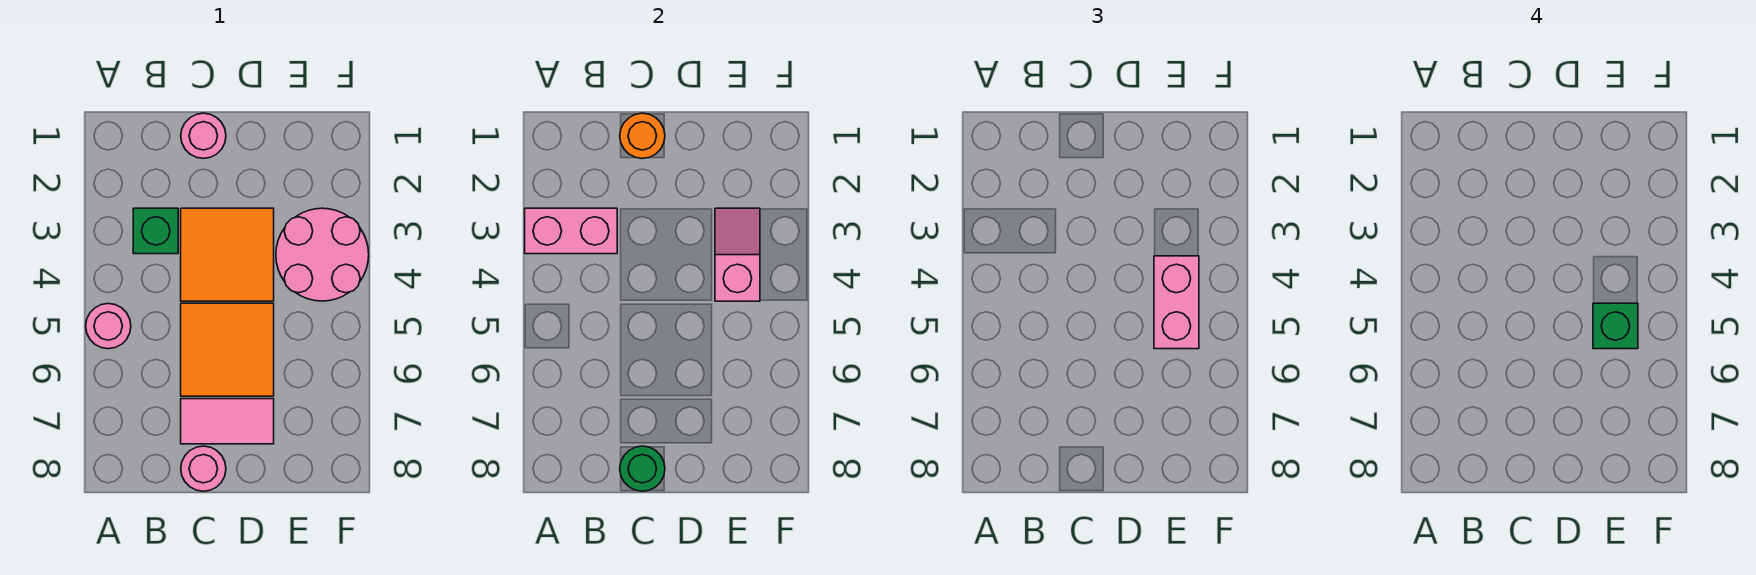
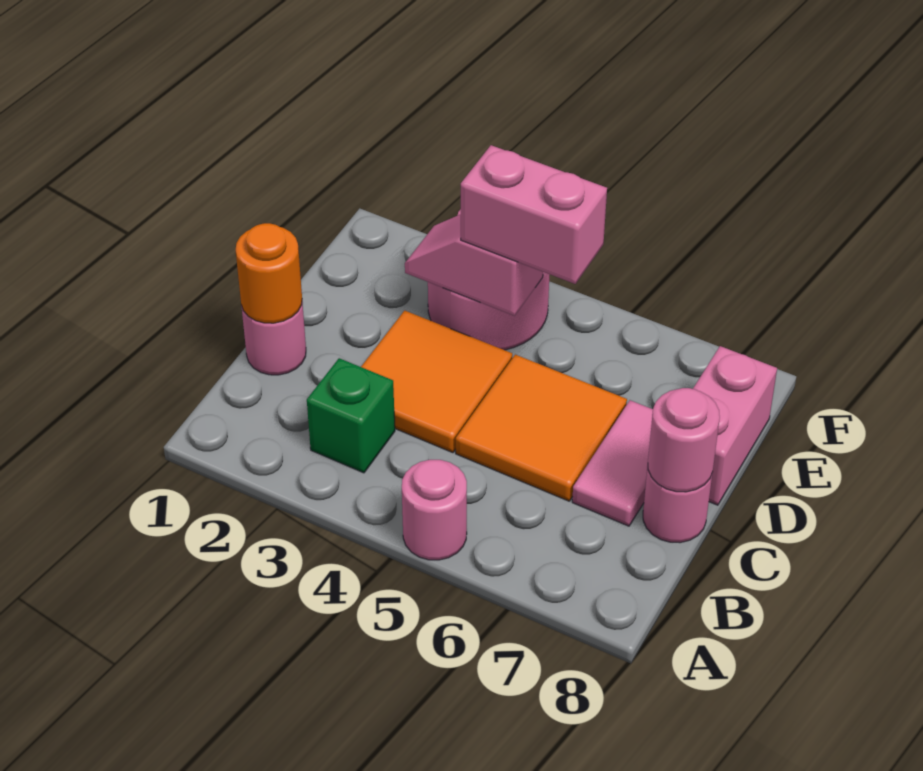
pink brick A3:B3 level 2 -> pink brick D8:E8 level 1
green round brick C8 level 2 -> pink round brick C8 level 2
green brick E5 level 4 -> none

